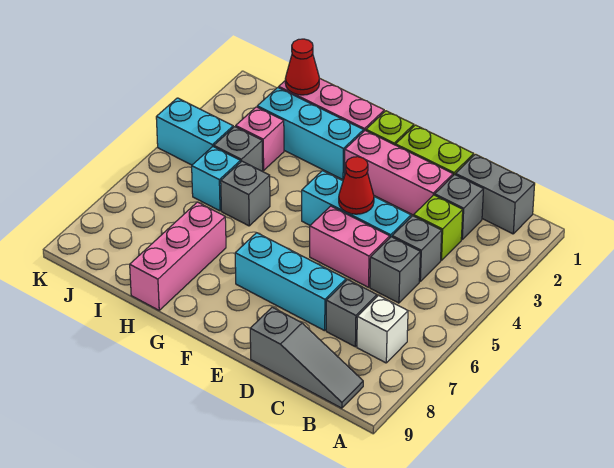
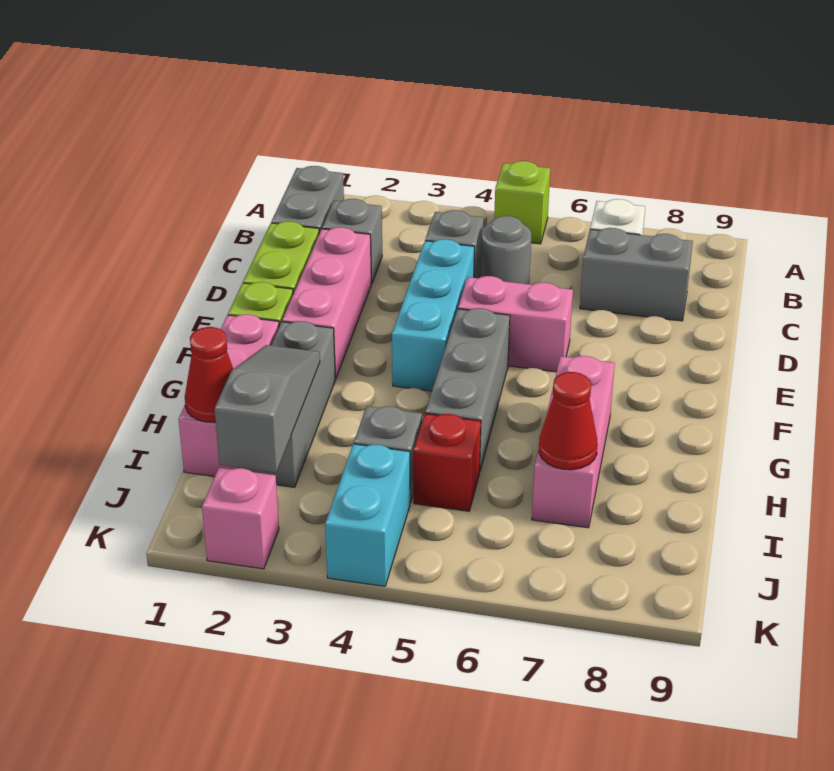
grey slope B9:D9 level 1 top D -> grey slope H2:J2 level 2 top J
lime brick C3 level 1 -> lime brick A5 level 1
grey brick C5 level 1 -> grey round brick C5 level 1
grey brick C7 level 1 -> grey brick C7:C8 level 1
pink brick D5:E5 level 1 -> pink brick E5:E6 level 1
cyan brick D7:F7 level 1 -> none
red cone E4 level 2 -> red cone I7 level 2
cyan brick G2:I2 level 1 -> grey brick G2:I2 level 1
grey brick H5 level 1 -> grey brick F5:H5 level 1
pink brick H7:H9 level 1 -> pink brick G7:I7 level 1
pink brick I3 level 1 -> pink brick K2 level 1
cyan brick I5 level 1 -> red brick I5 level 1

